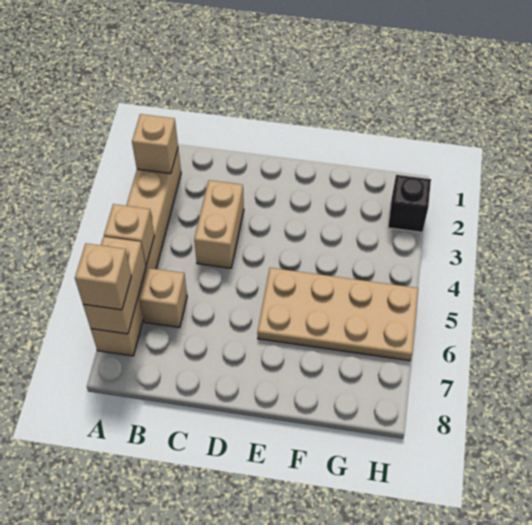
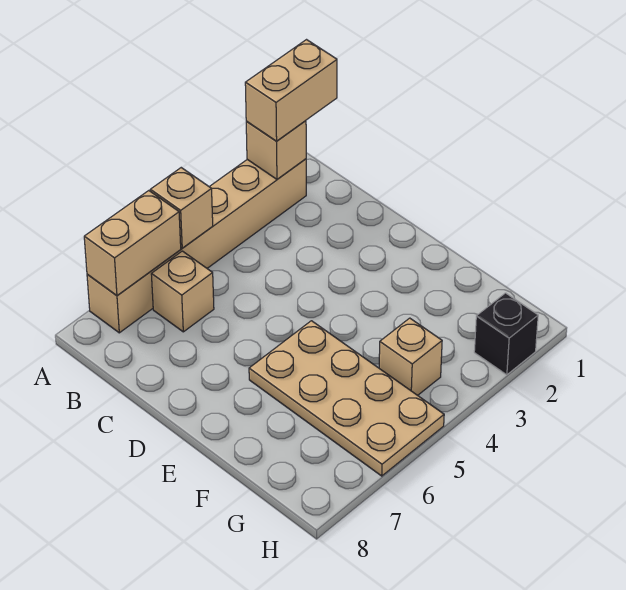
tan brick A7 level 3 -> tan brick G4 level 1
tan brick C3:C4 level 1 -> tan brick A1:A2 level 3

